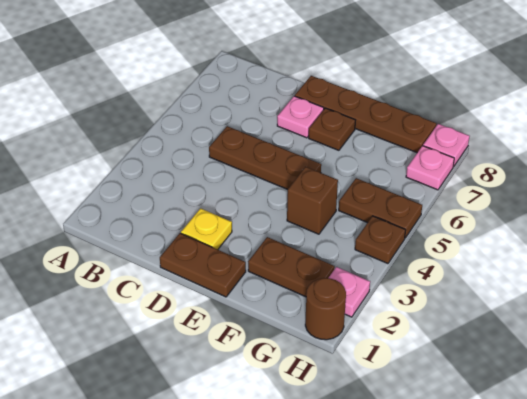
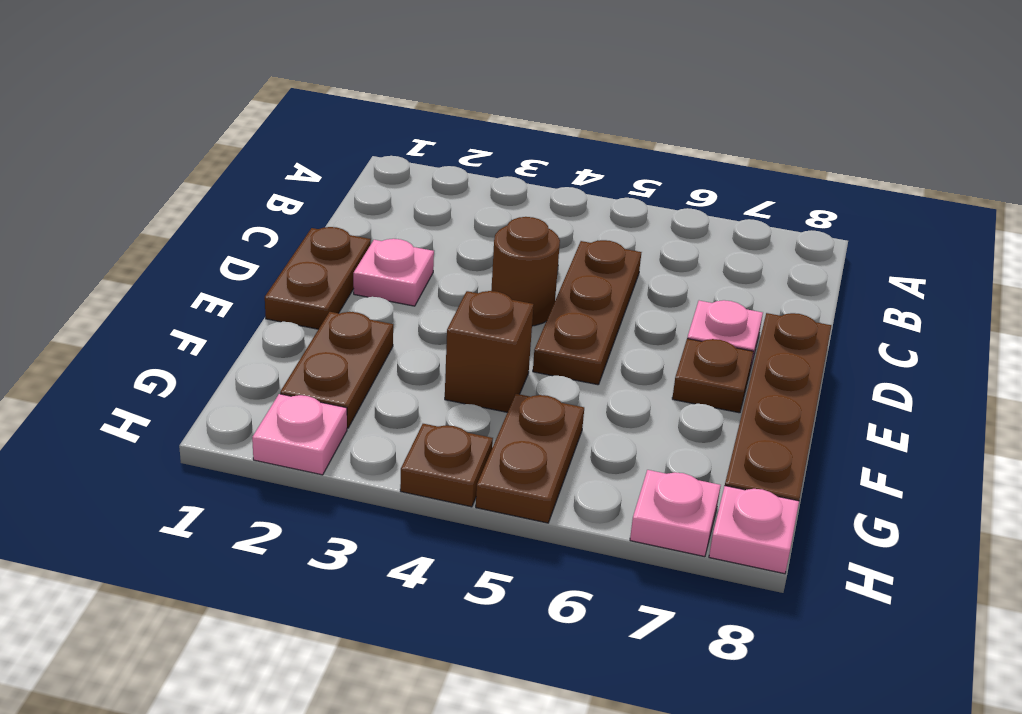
yellow plate D2 level 1 -> pink plate D2 level 1
brown round brick H1 level 1 -> brown round brick D4 level 1

